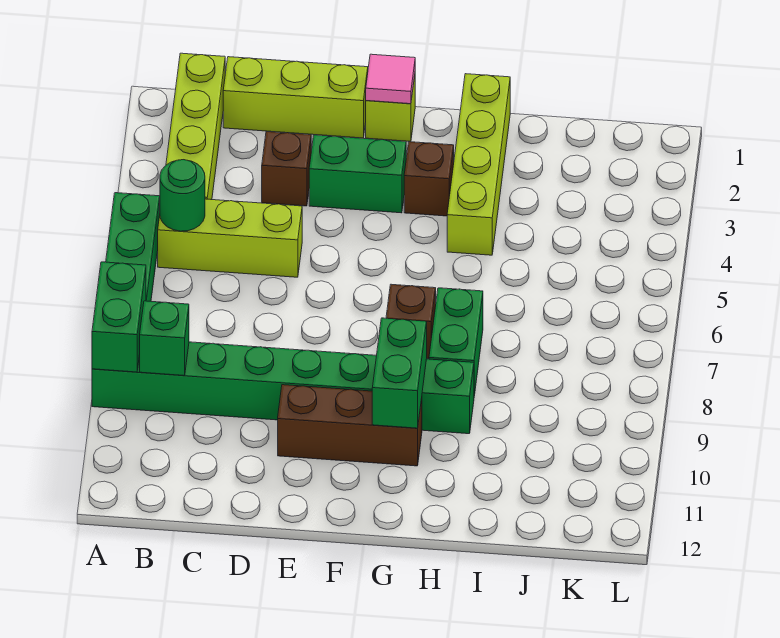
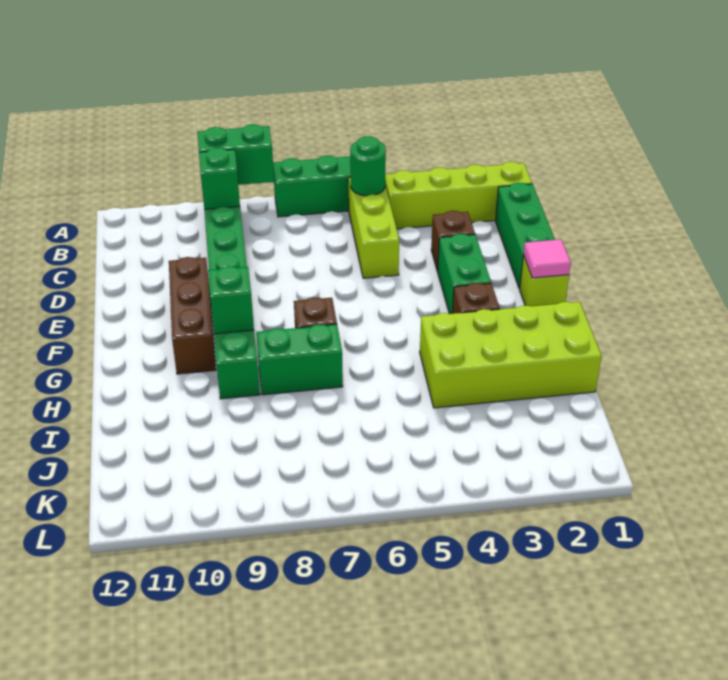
lime brick C1:E1 level 1 -> green brick C1:E1 level 1
green brick G9:G10 level 2 -> green brick G9 level 2
lime brick H1:H4 level 1 -> lime brick H1:I4 level 1

